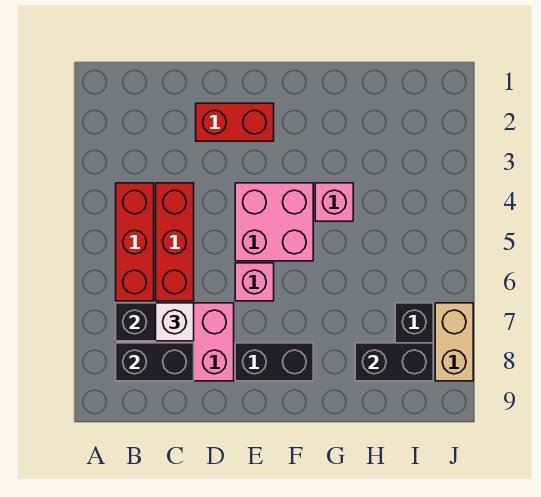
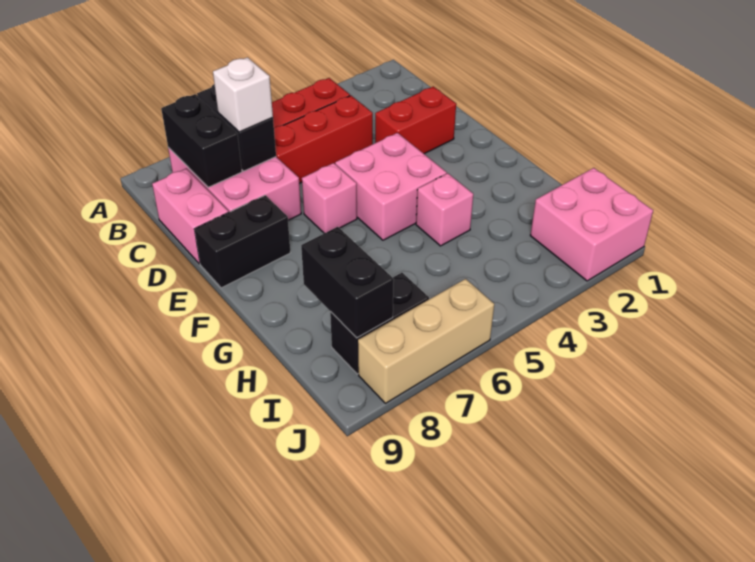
none -> pink brick C9:D9 level 1
red brick D2:E2 level 1 -> red brick D2:D3 level 1
black brick E8:F8 level 1 -> black brick E8:E9 level 1
none -> pink brick I1:J2 level 1
tan brick J7:J8 level 1 -> tan brick J6:J8 level 1

